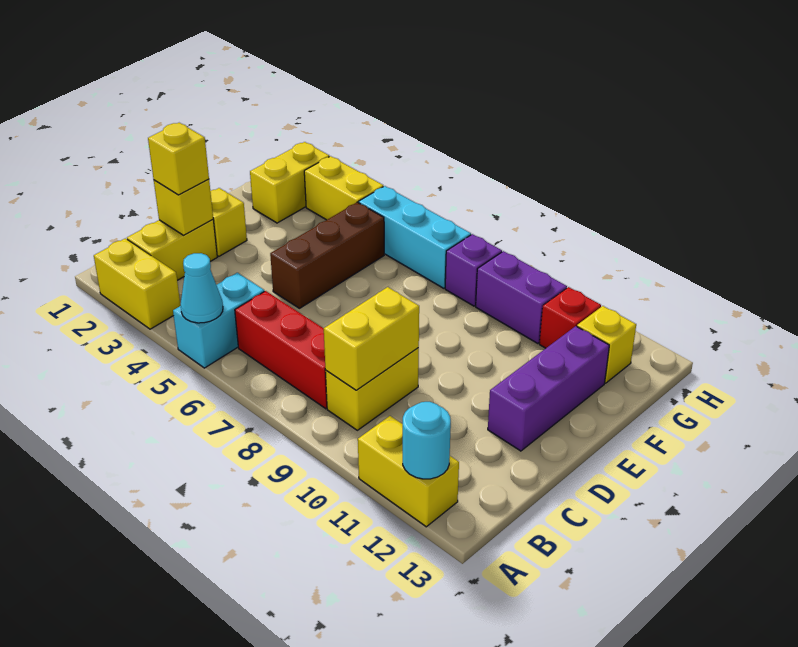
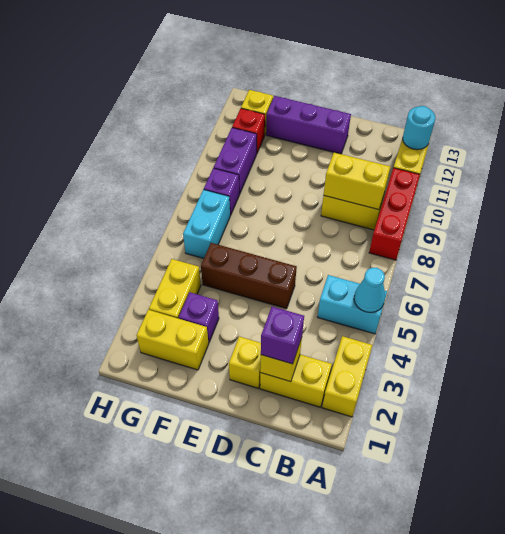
red brick B6:B8 level 1 -> red brick A8:A10 level 1
yellow brick C2 level 3 -> purple brick C2 level 3
none -> purple brick F3 level 1
cyan brick G5:G7 level 1 -> cyan brick G6:G7 level 1

